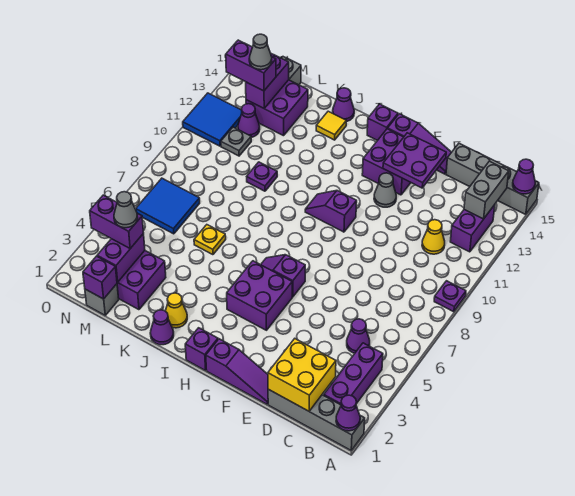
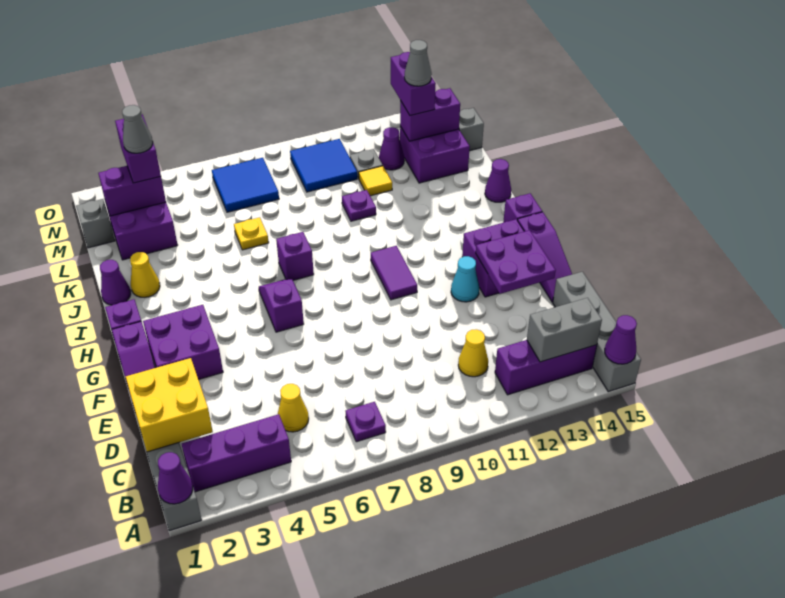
purple plate A9 level 1 -> purple plate B7 level 1
purple brick B12:B13 level 1 -> purple brick B12:B14 level 1
purple cone C5 level 1 -> yellow cone C5 level 1
grey cone F12 level 1 -> cyan cone F12 level 1
purple brick G4:H5 level 1 -> purple brick F2:G3 level 1
purple slope G10:H10 level 1 top G -> purple tile G10:H10 level 1
yellow tile J14 level 1 -> yellow tile L11 level 1
purple brick M1 level 2 -> purple brick I7 level 1
blue tile N11:O12 level 1 -> blue tile M9:N10 level 1

